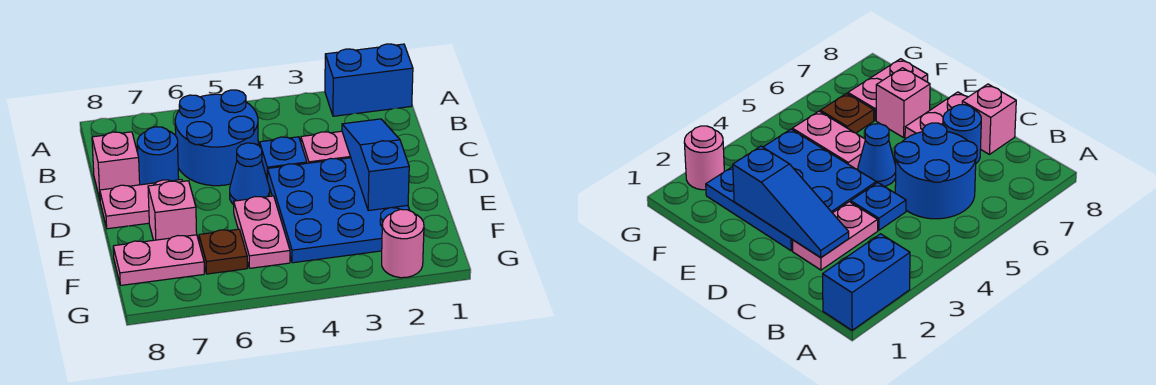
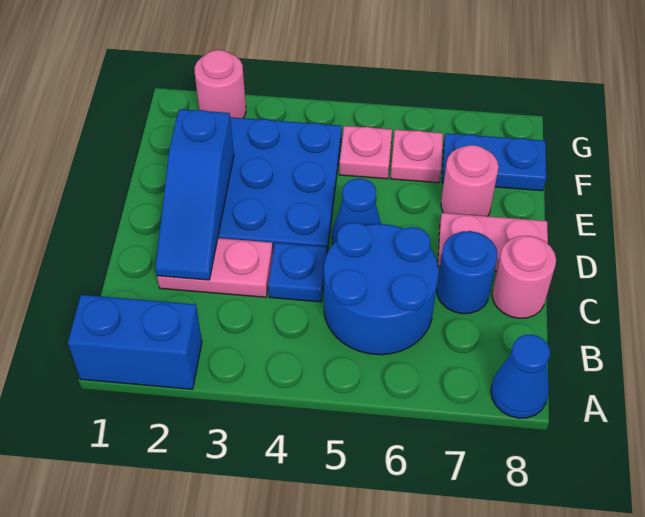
none -> blue cone A8 level 1
pink brick C8 level 1 -> pink round brick C8 level 1
pink plate E5:F5 level 1 -> pink plate F5 level 1
pink brick E7 level 1 -> pink round brick E7 level 1
brown plate F6 level 1 -> pink plate F6 level 1
pink plate F7:F8 level 1 -> blue plate F7:F8 level 1

